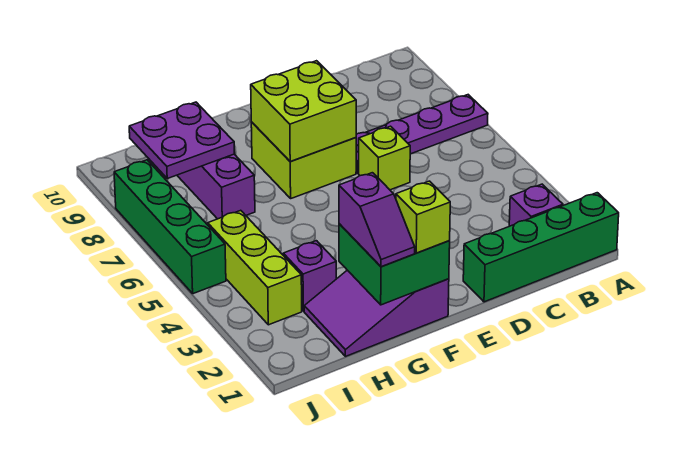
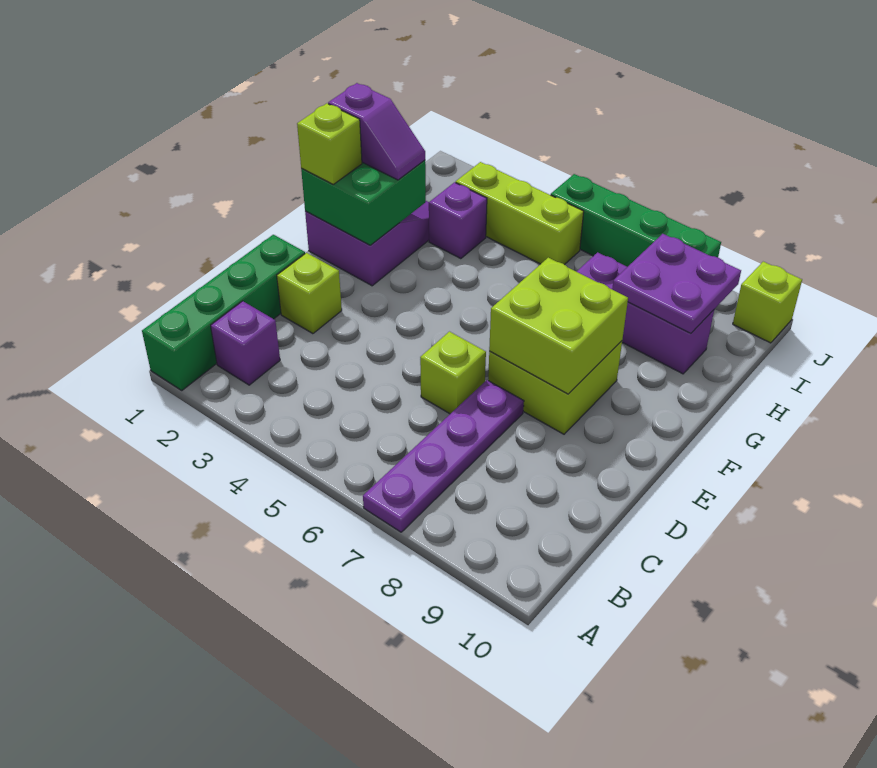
none -> lime brick D2 level 1
purple slope G1:G2 level 3 top 2 -> purple slope G1:G2 level 3 top 1
none -> lime brick J10 level 1

